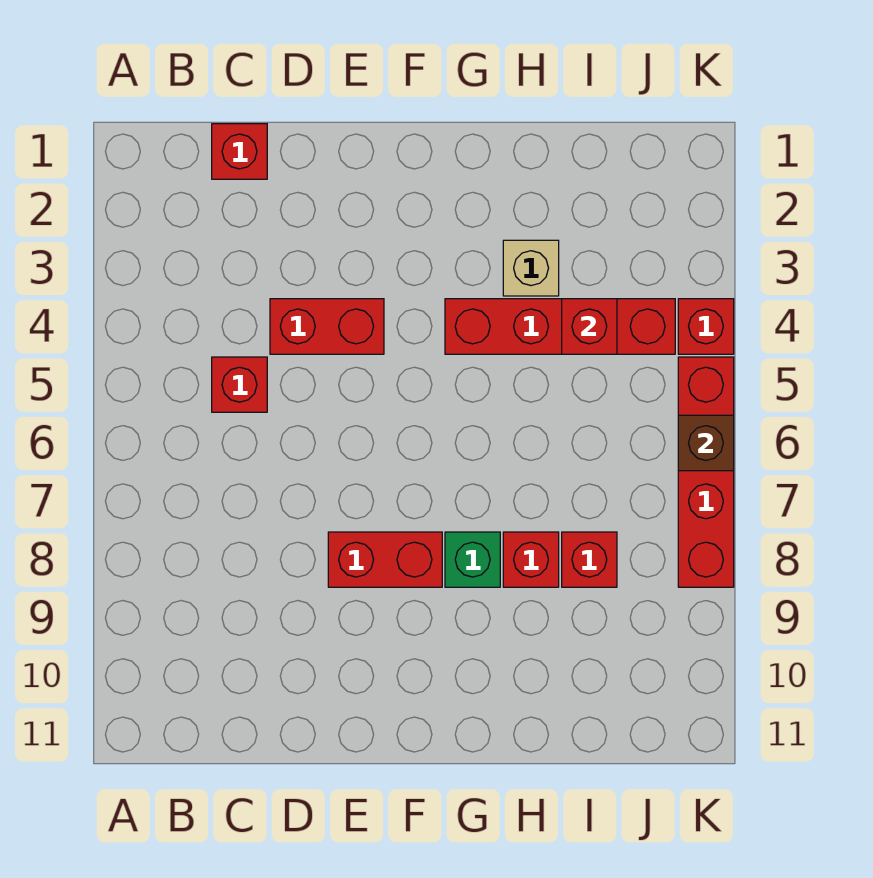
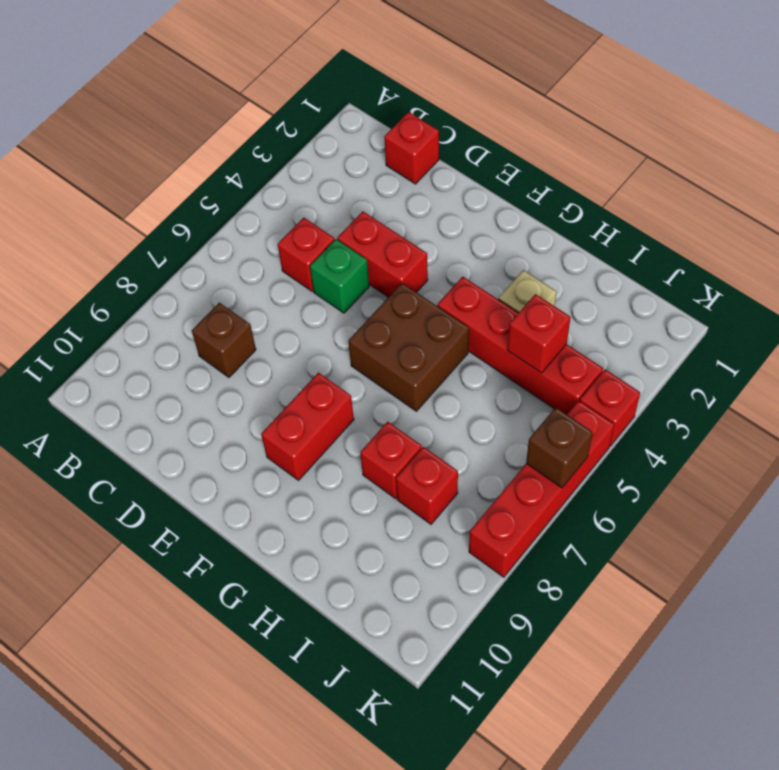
none -> brown brick C8 level 1
red brick E8:F8 level 1 -> red brick F8:F9 level 1
none -> brown brick F5:G6 level 1
green brick G8 level 1 -> green brick D5 level 1

